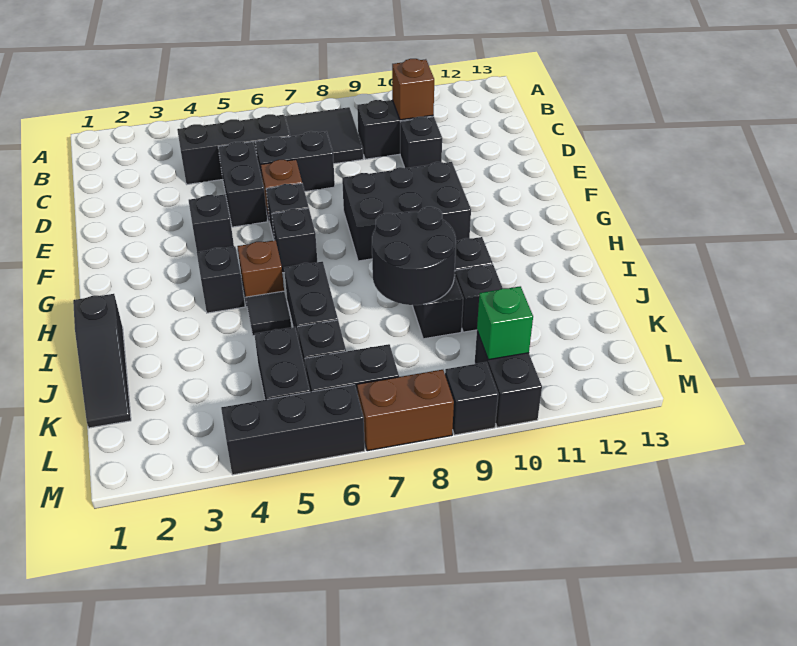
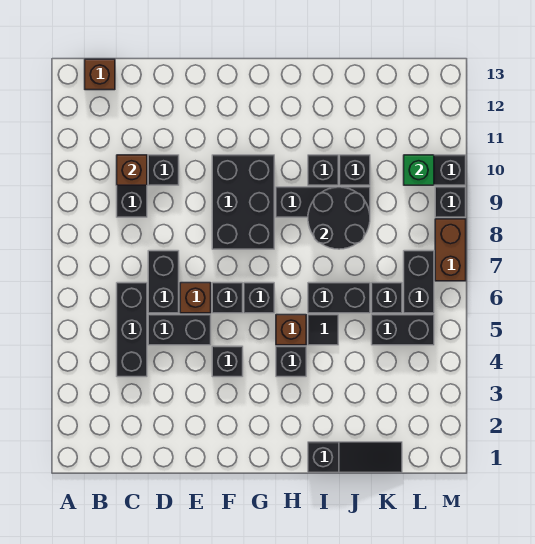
black tile B7:C8 level 1 -> none
none -> brown brick B13 level 1
black brick M4:M6 level 1 -> none

